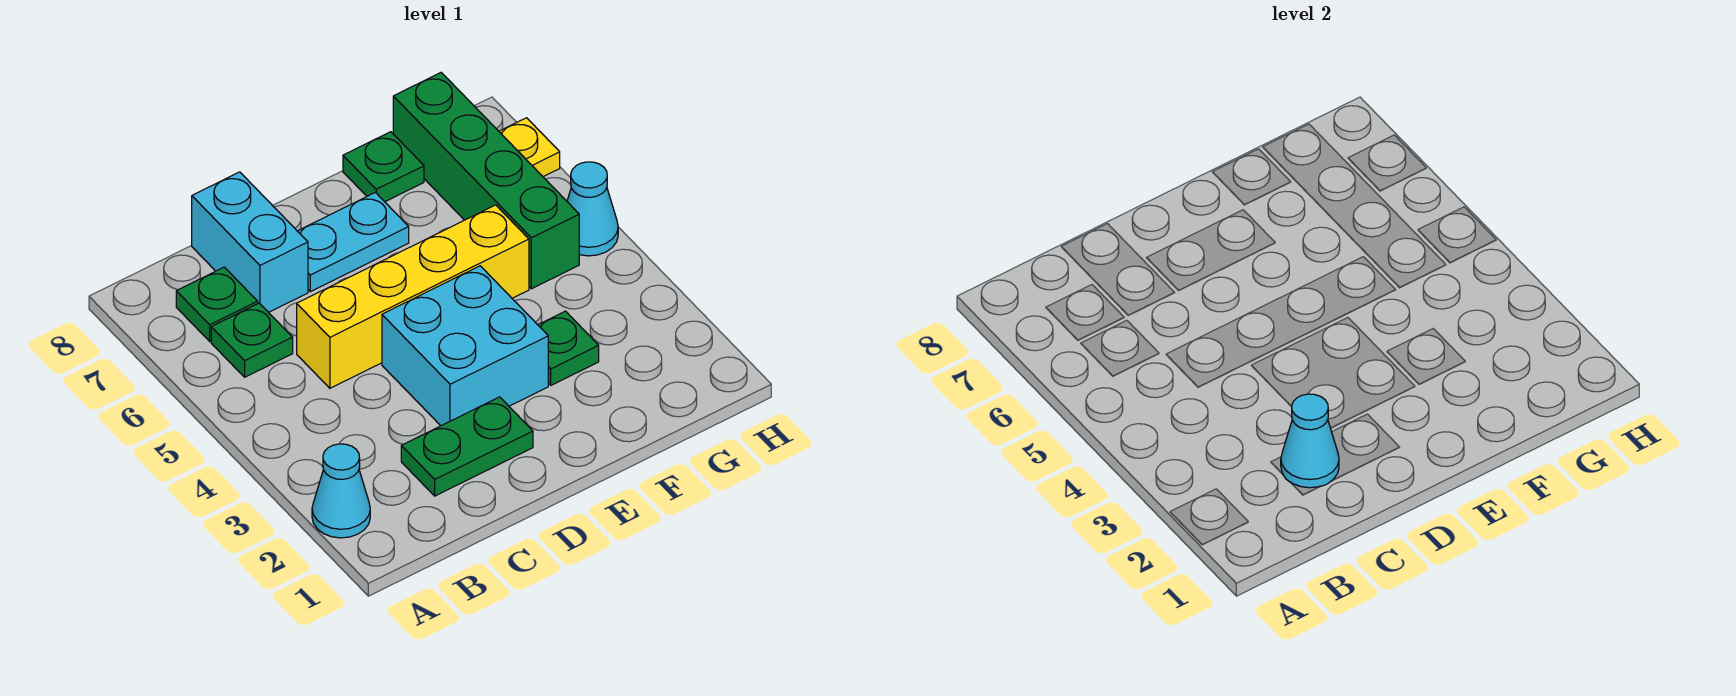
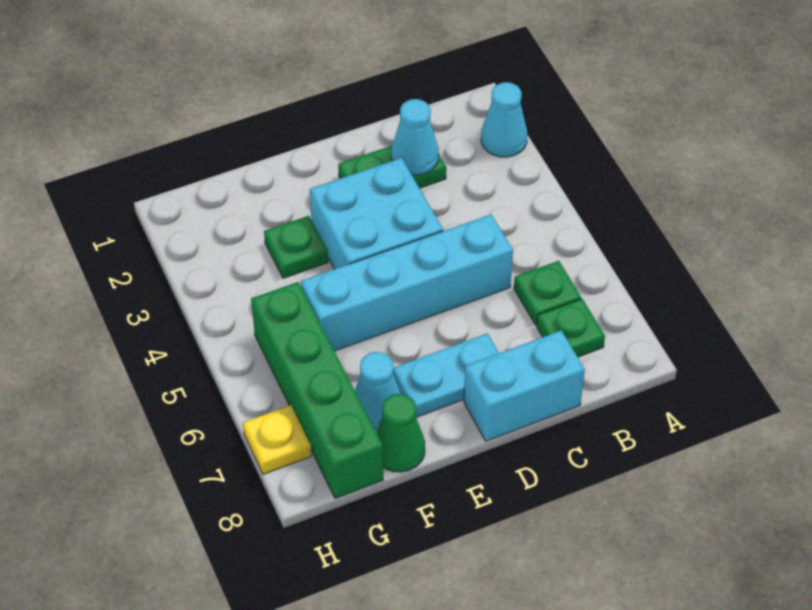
yellow brick C5:F5 level 1 -> cyan brick C5:F5 level 1
cyan brick C7:C8 level 1 -> cyan brick C8:D8 level 1
green plate F8 level 1 -> green cone F8 level 1
cyan cone H5 level 1 -> cyan cone F7 level 1

